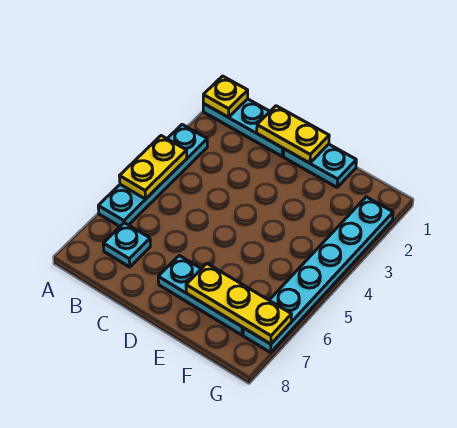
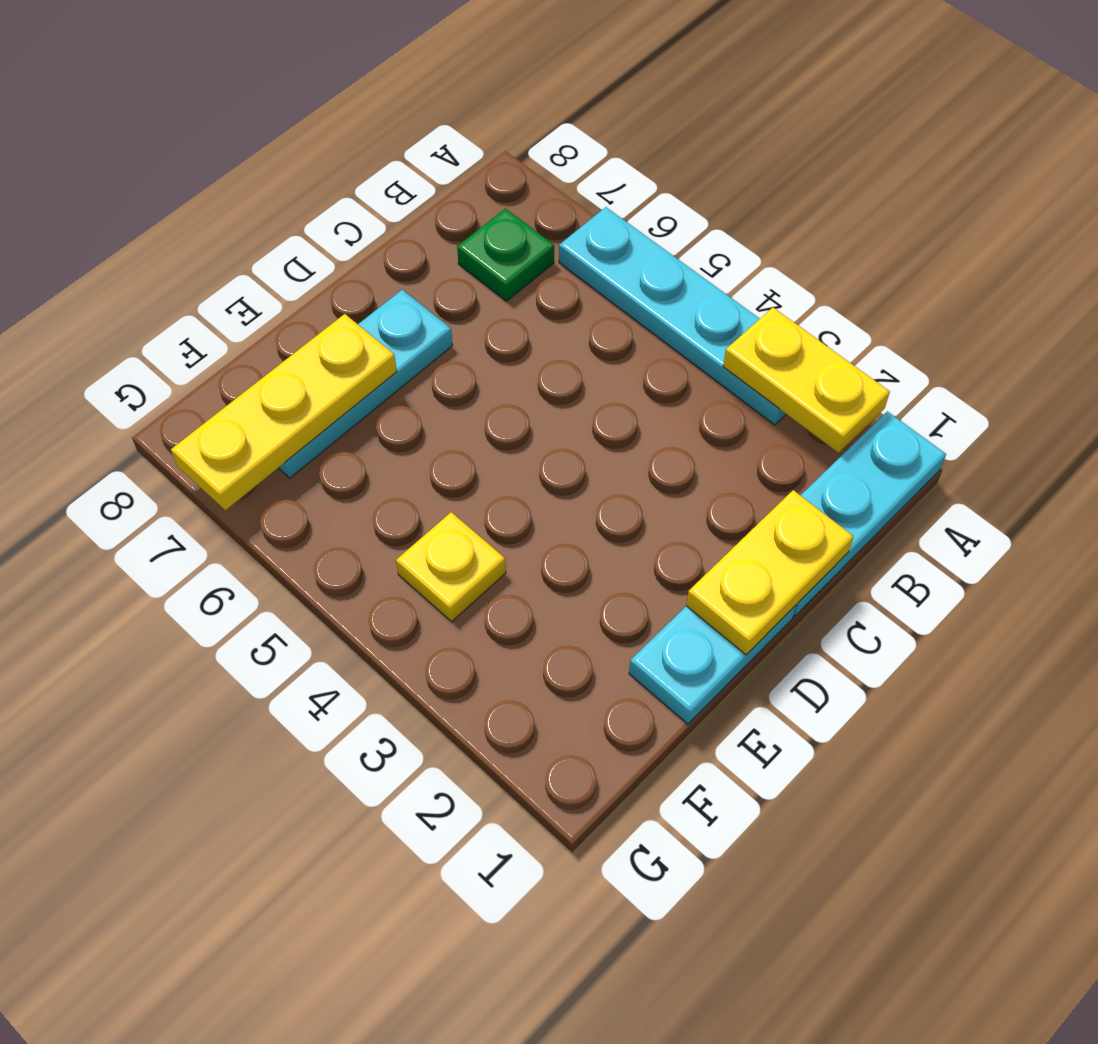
yellow plate A1 level 2 -> yellow plate F4 level 1
yellow plate A4:A5 level 2 -> yellow plate A2:A3 level 2
cyan plate B7 level 1 -> green plate B7 level 1
cyan plate G2:G7 level 1 -> none

